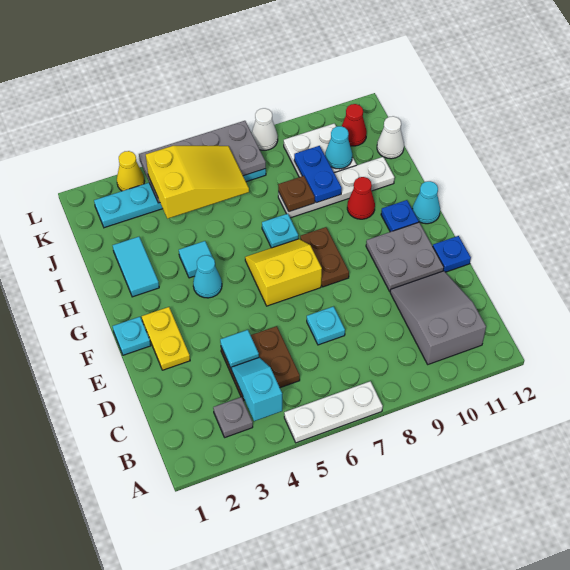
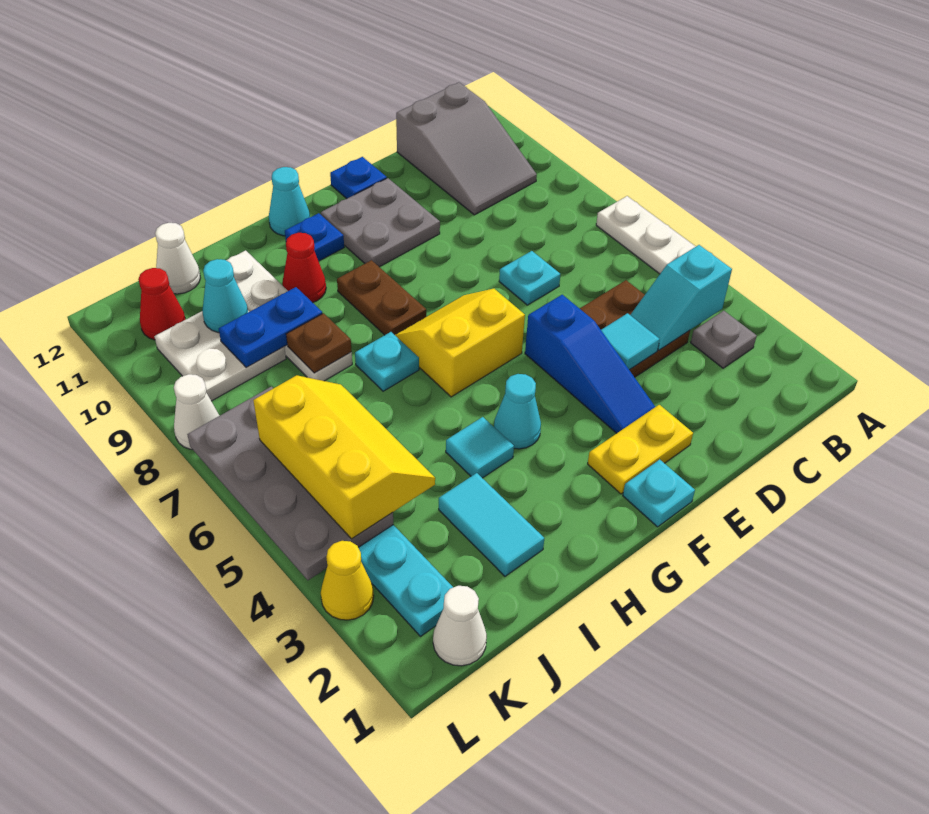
grey slope B10:D11 level 1 top B -> grey slope B10:C12 level 1 top 12
none -> blue slope E3:E5 level 1 top 5
yellow slope F6:G7 level 1 top F -> yellow slope F6:G7 level 1 top 6
brown plate F8:G8 level 1 -> brown plate G8:G9 level 1
cyan tile H2:I2 level 1 -> cyan tile I2:I3 level 1
yellow slope J4:K6 level 3 top 4 -> yellow slope J4:K6 level 3 top K
none -> white cone K1 level 1

